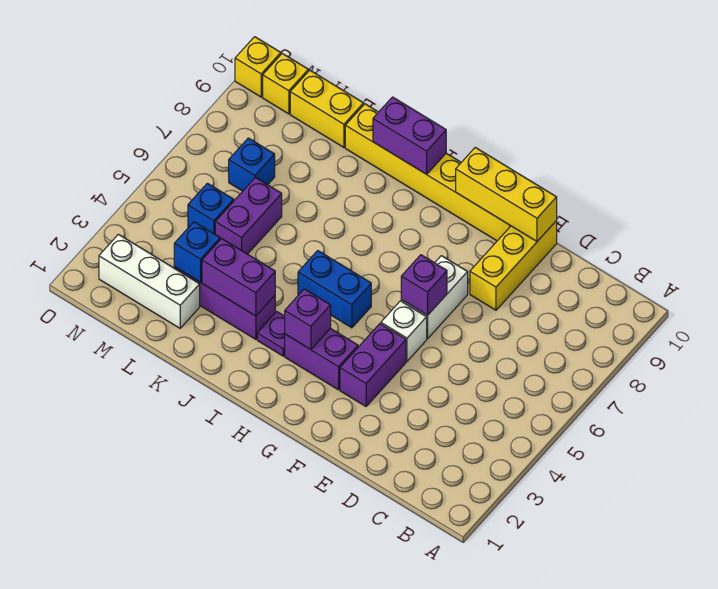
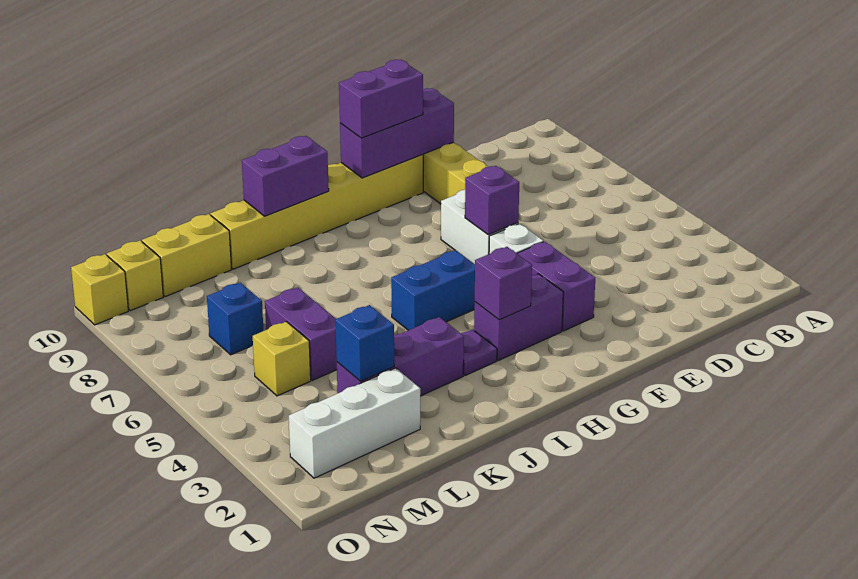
yellow brick E10:G10 level 2 -> purple brick E10:G10 level 2
purple brick J3:K3 level 2 -> purple brick F10:G10 level 3
blue brick M5 level 1 -> yellow brick M5 level 1

